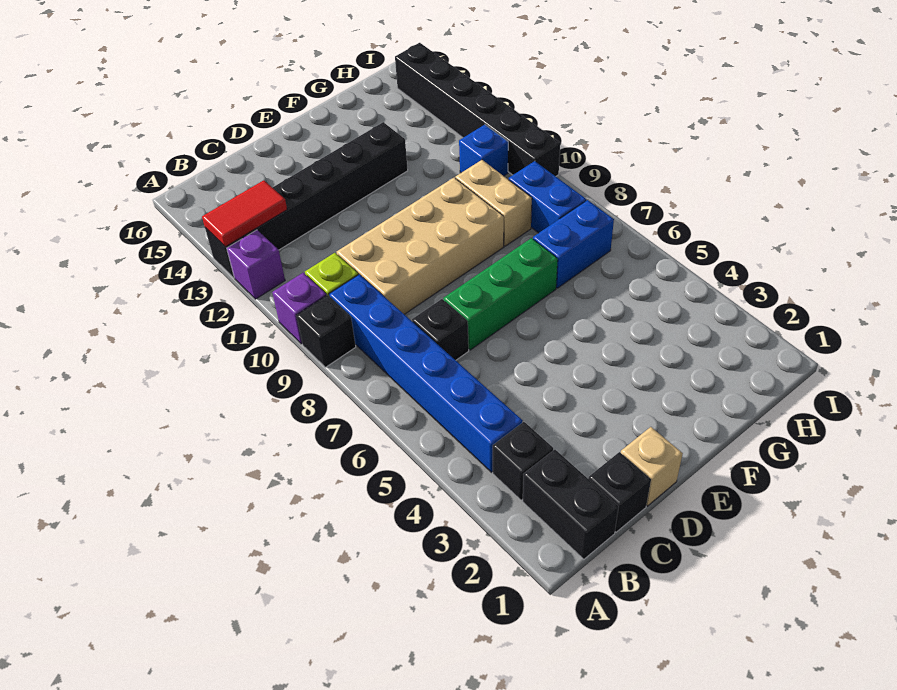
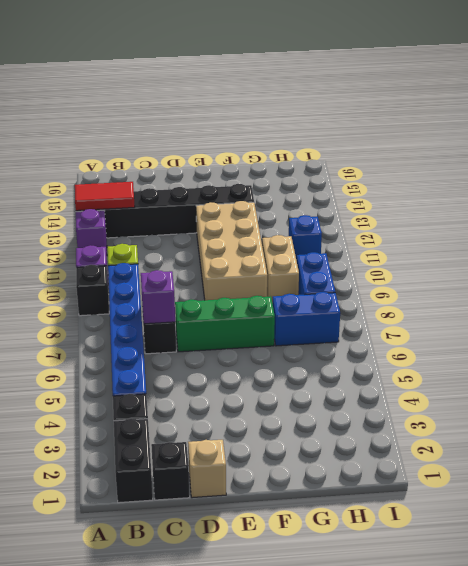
none -> purple brick C7 level 2
tan brick C9:F10 level 1 -> tan brick E9:F12 level 1
black brick I10:I15 level 1 -> none

